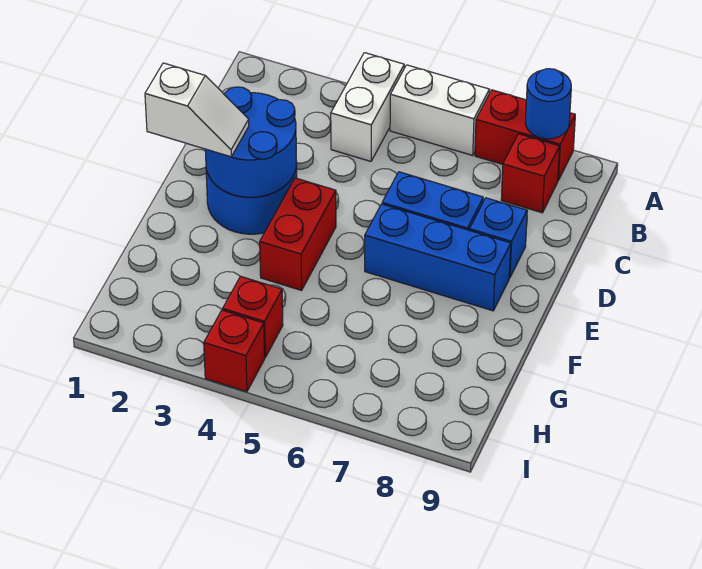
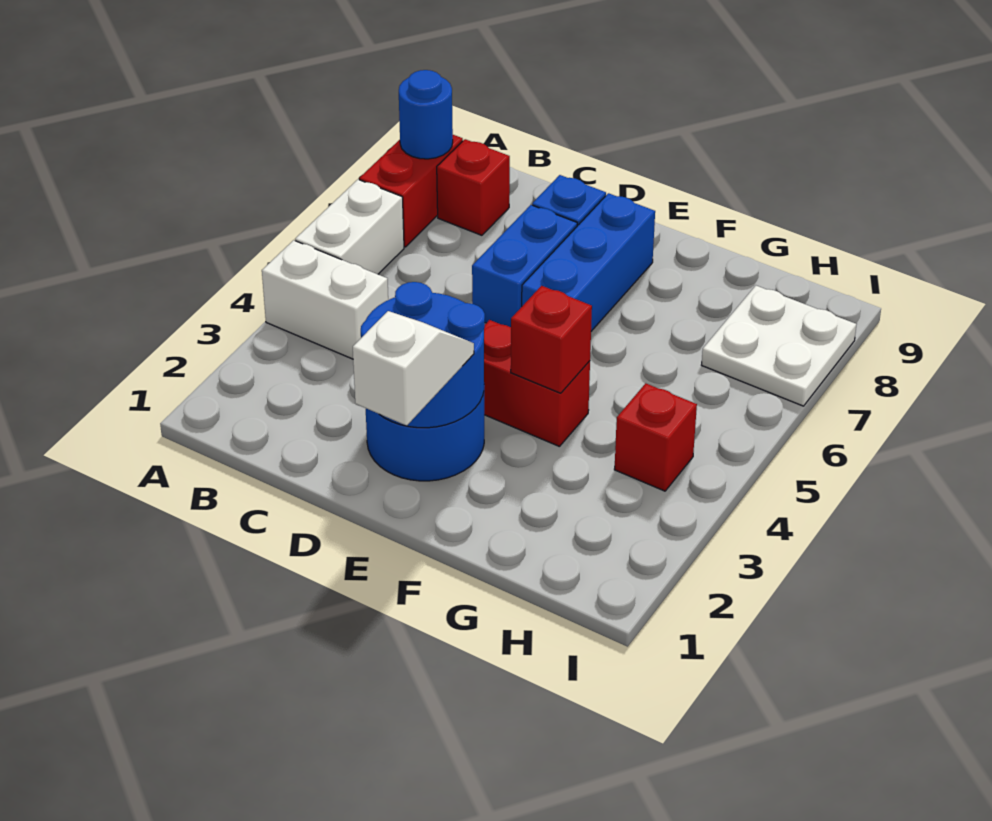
none -> white plate H7:I8 level 1
red brick I4 level 1 -> red brick F4 level 2

